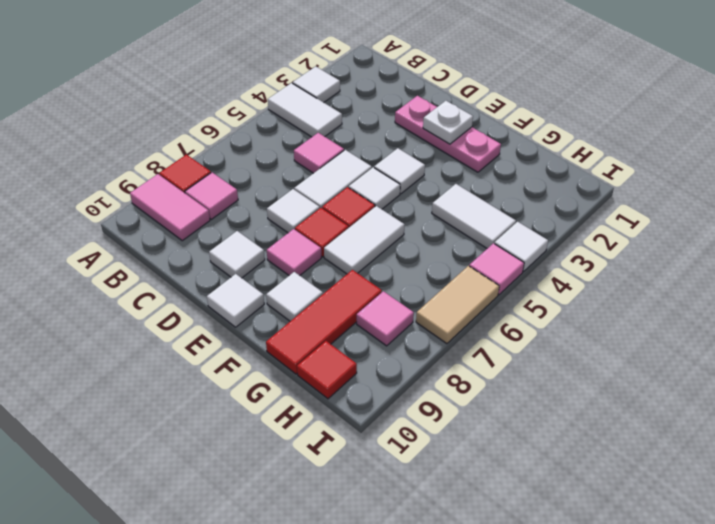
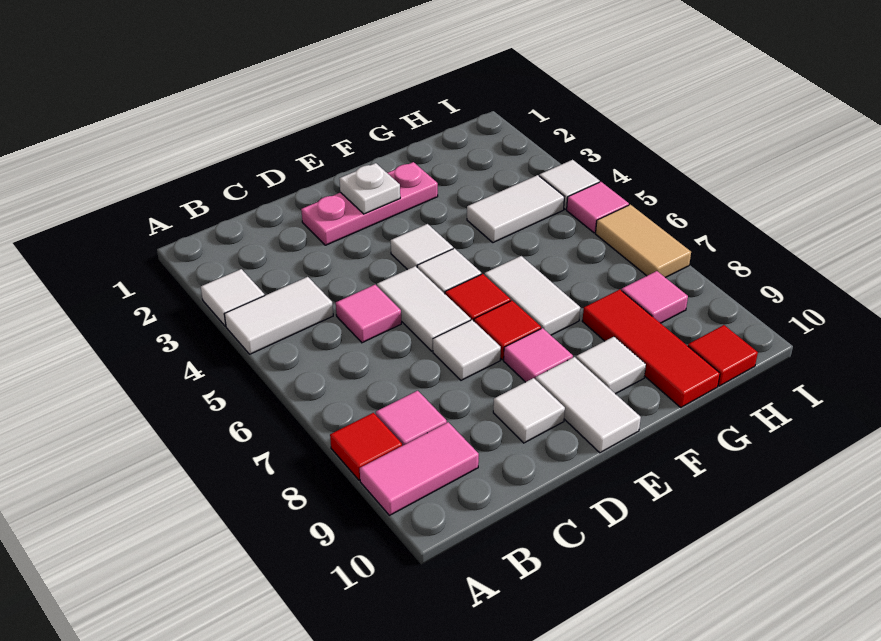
white tile E10 level 1 -> white tile E9:E10 level 1

